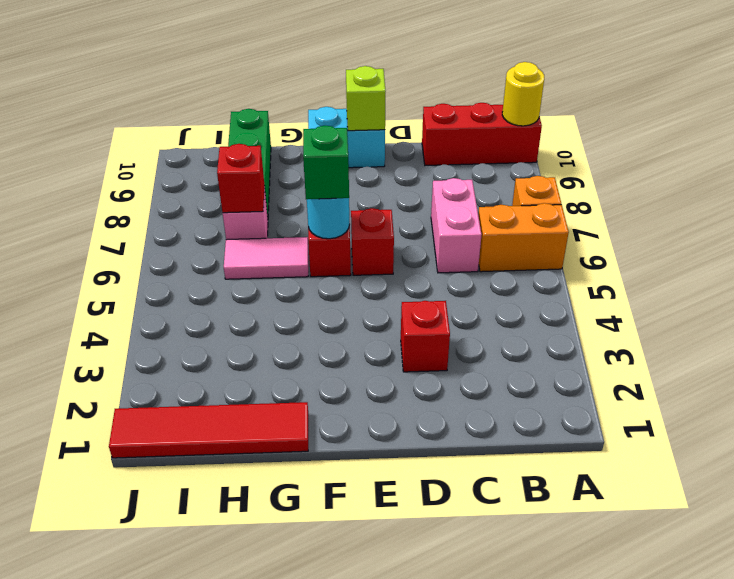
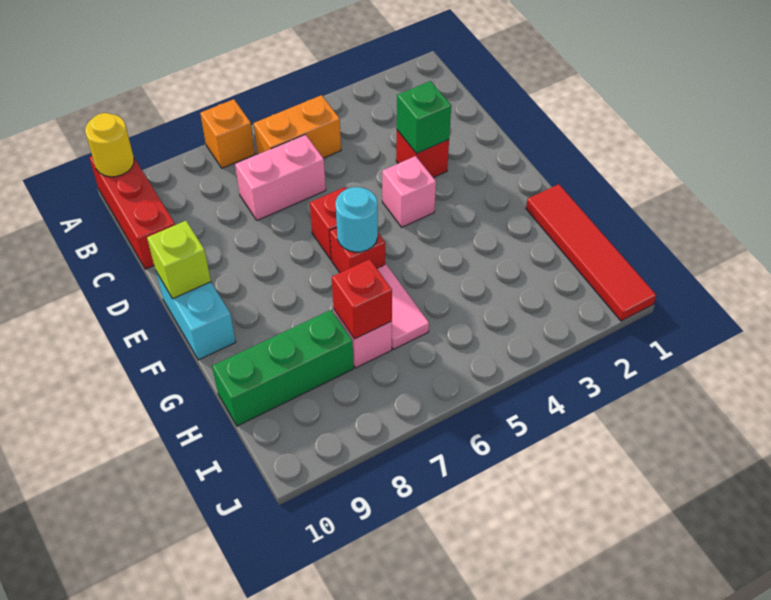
orange brick A6:B6 level 1 -> orange brick B5:B6 level 1
none -> pink brick E4 level 1
green brick F6 level 3 -> green brick D3 level 2

